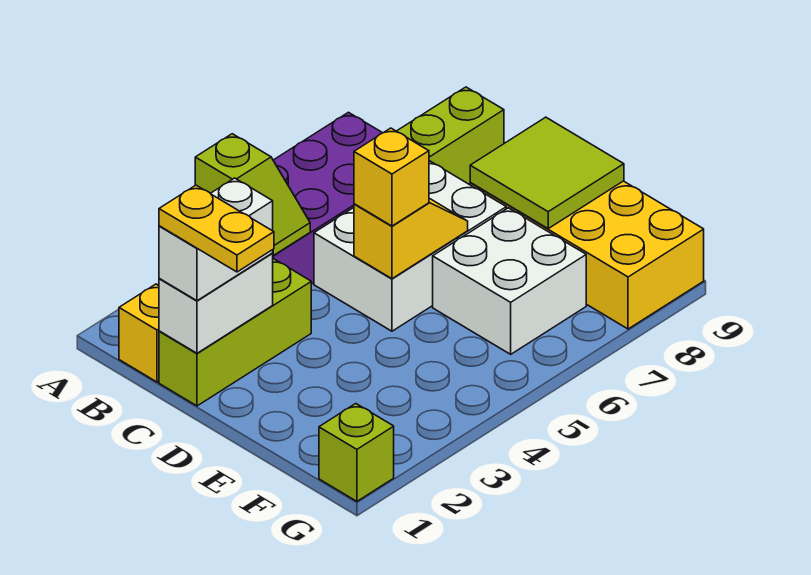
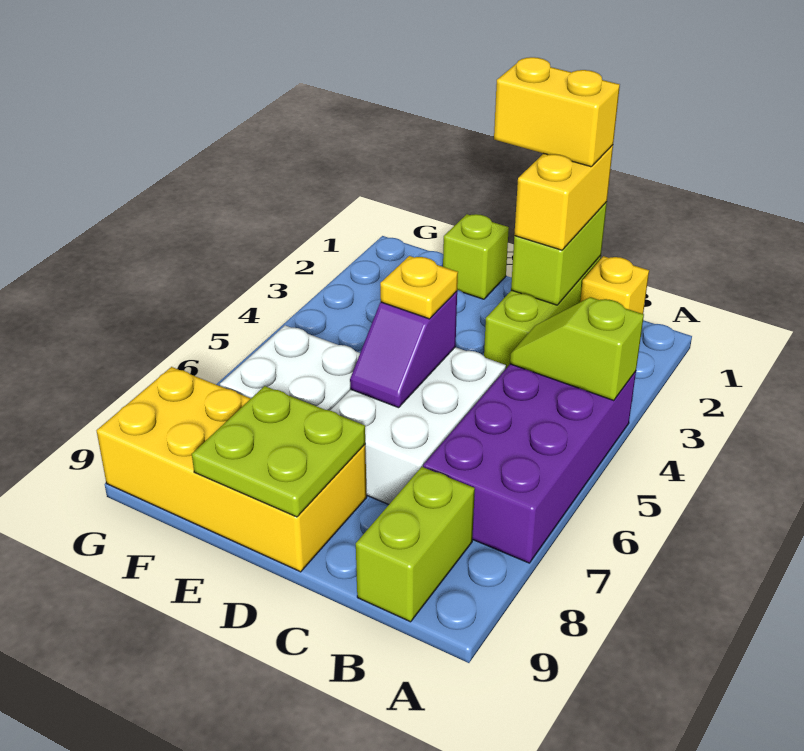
white brick C1:C2 level 2 -> lime brick C1:C2 level 2
white brick C1:C2 level 3 -> yellow brick C1:C2 level 3
yellow plate C1:D1 level 4 -> yellow brick C1:D1 level 4
yellow slope D5:D6 level 2 top 5 -> purple slope D5:D6 level 2 top 5
yellow brick D5 level 3 -> yellow plate D5 level 3
lime tile D8:E9 level 2 -> lime plate D8:E9 level 2
lime brick G1 level 1 -> lime brick E1 level 1

